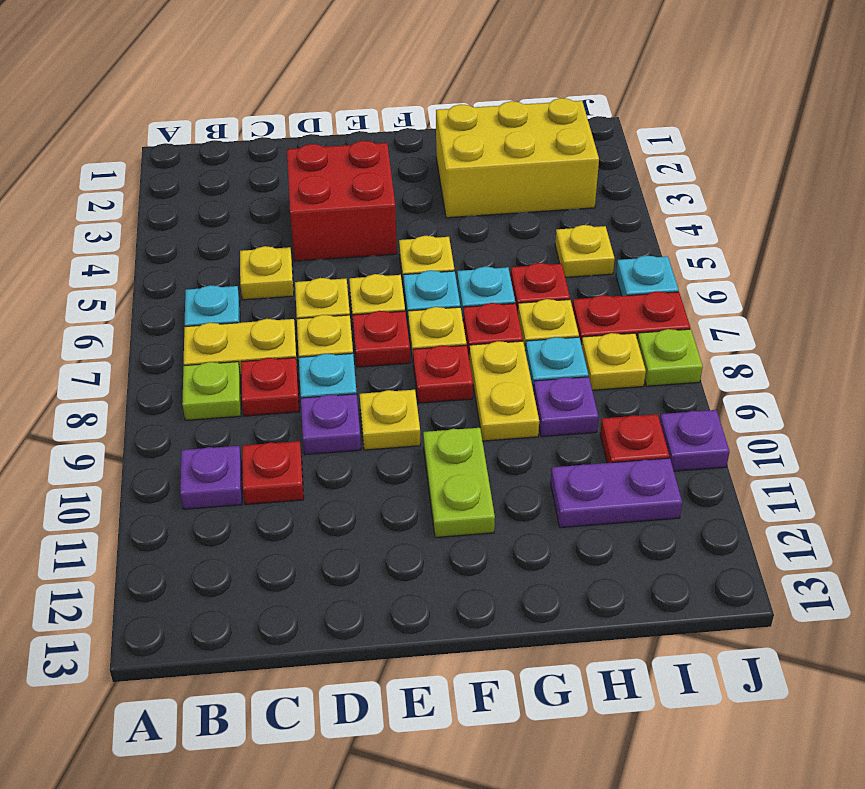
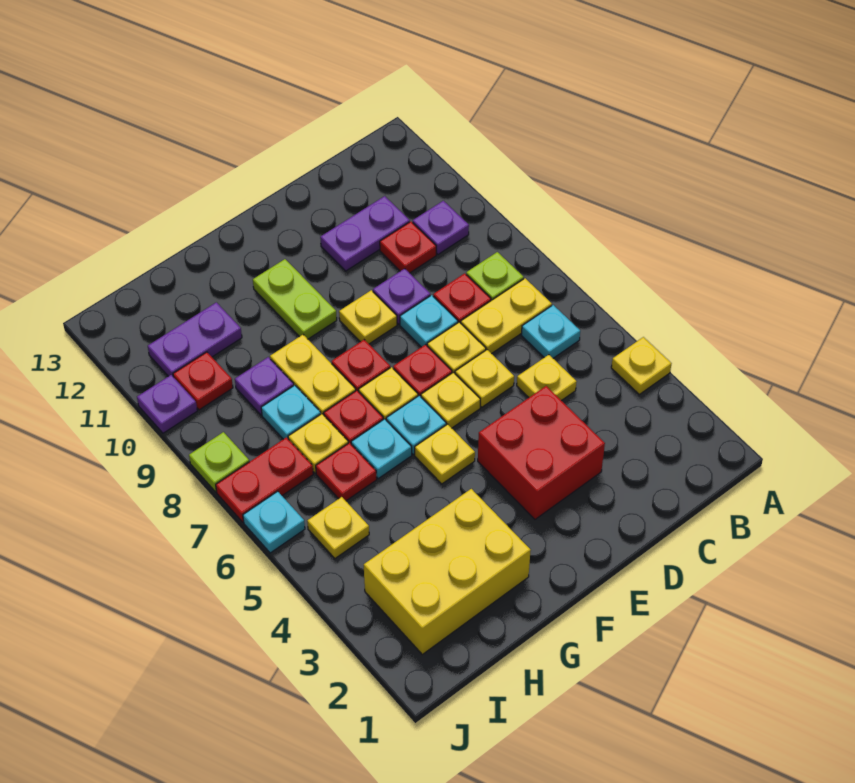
none -> purple plate C11:D11 level 1
yellow plate I8 level 1 -> yellow plate A4 level 1

